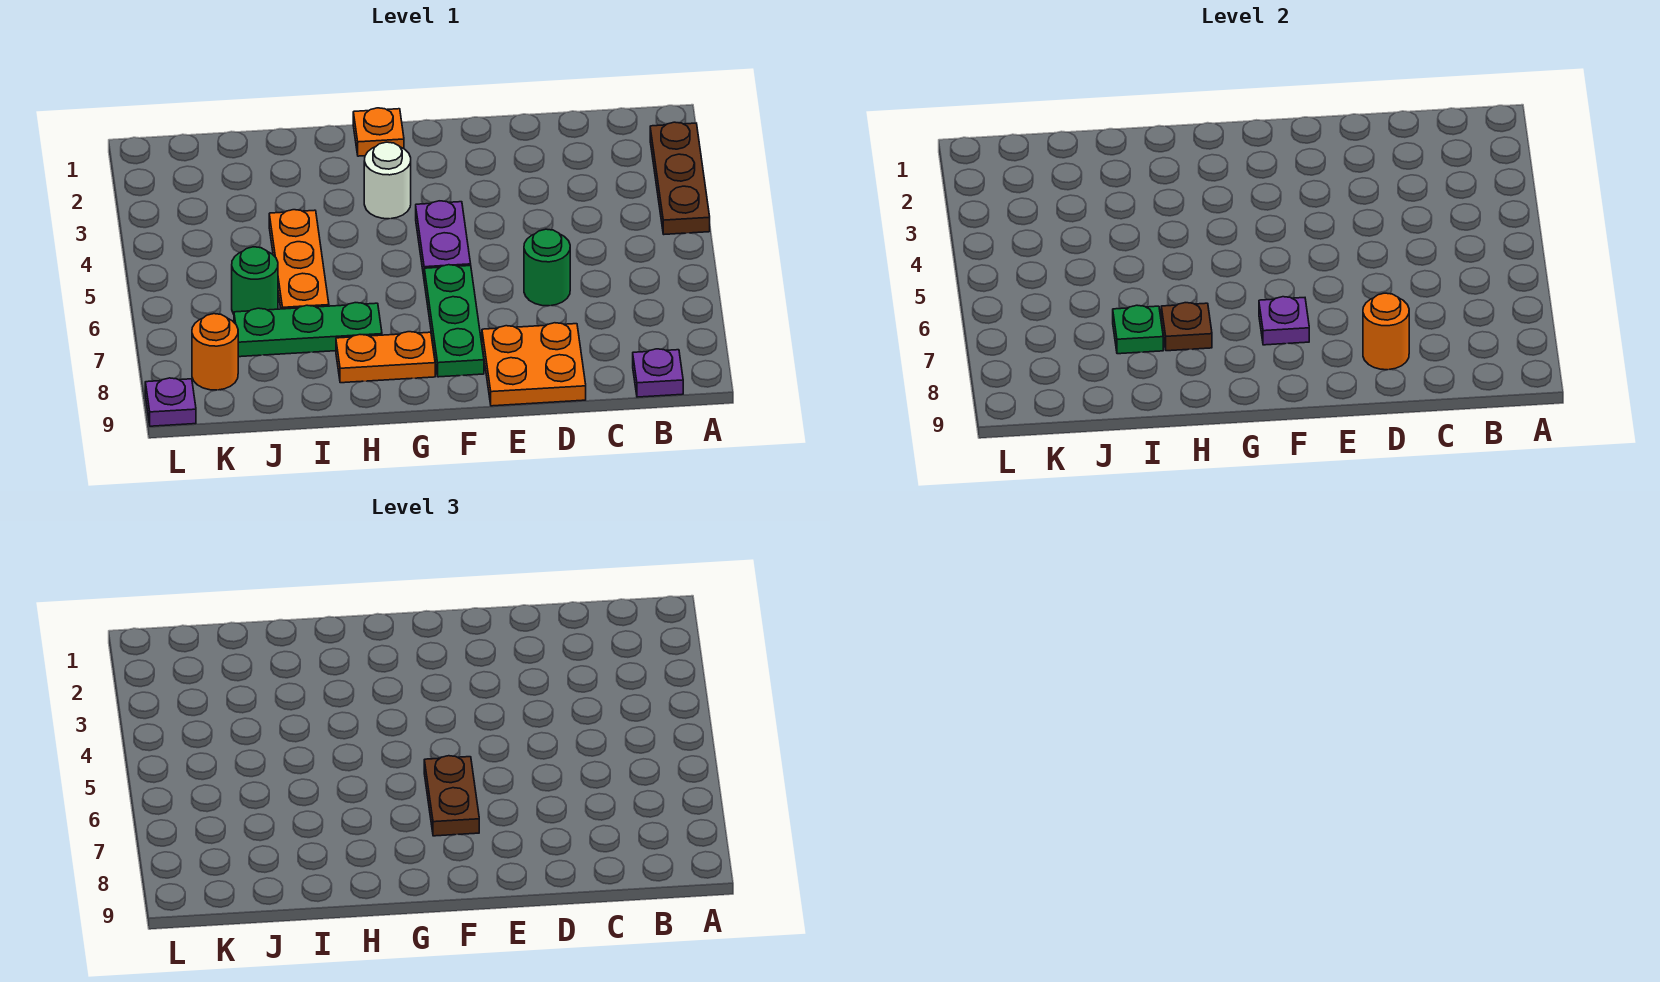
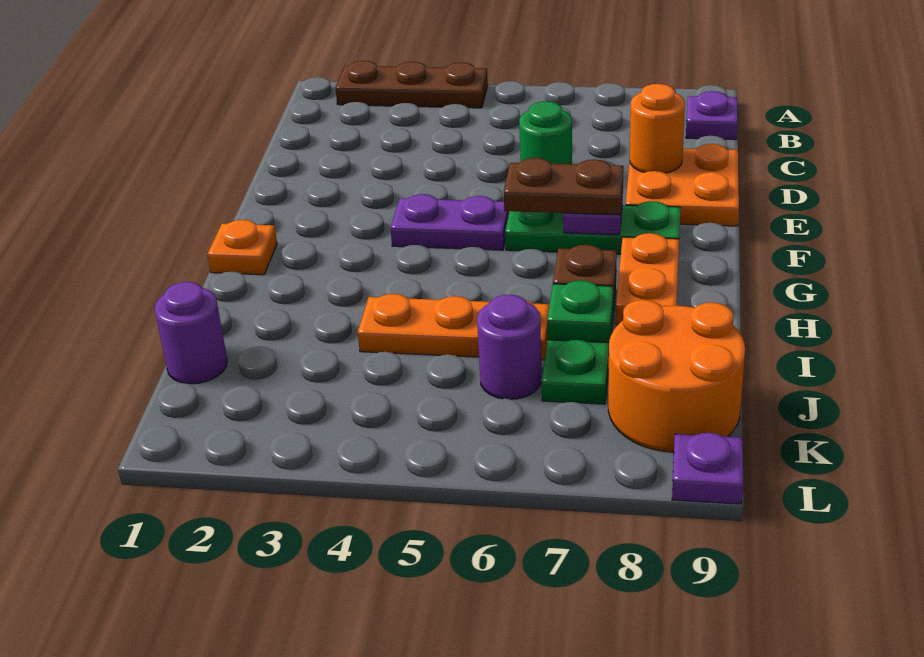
white round brick G3 level 1 -> none
none -> purple round brick J1 level 1
green round brick J6 level 1 -> purple round brick J6 level 1
orange round brick K8 level 1 -> orange round brick J8:K9 level 1

